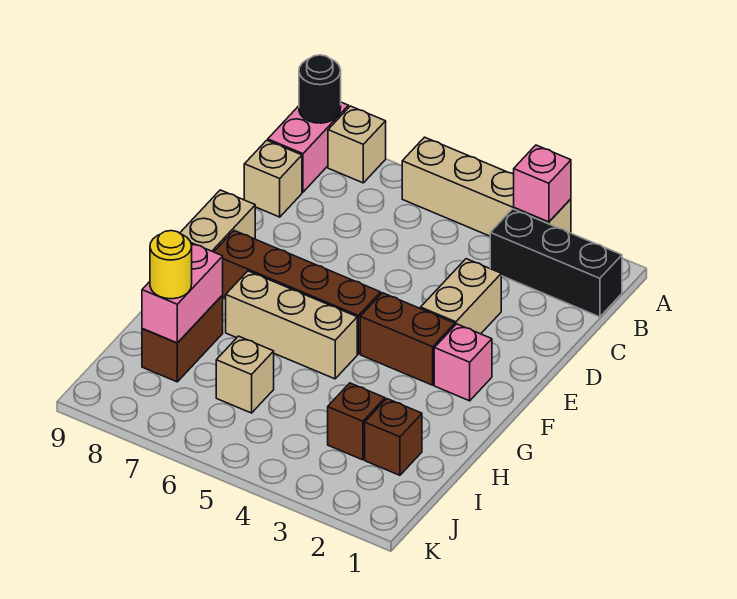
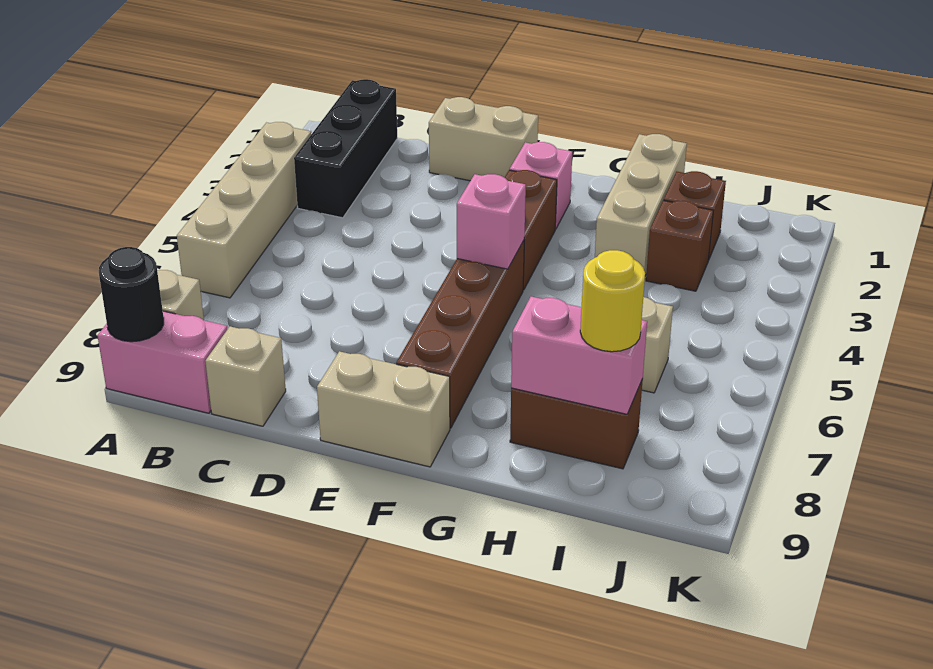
pink brick A3 level 2 -> pink brick F5 level 2
tan brick D3:E3 level 1 -> tan brick D1:E1 level 1
tan brick G5:G7 level 1 -> tan brick H1:H3 level 1

